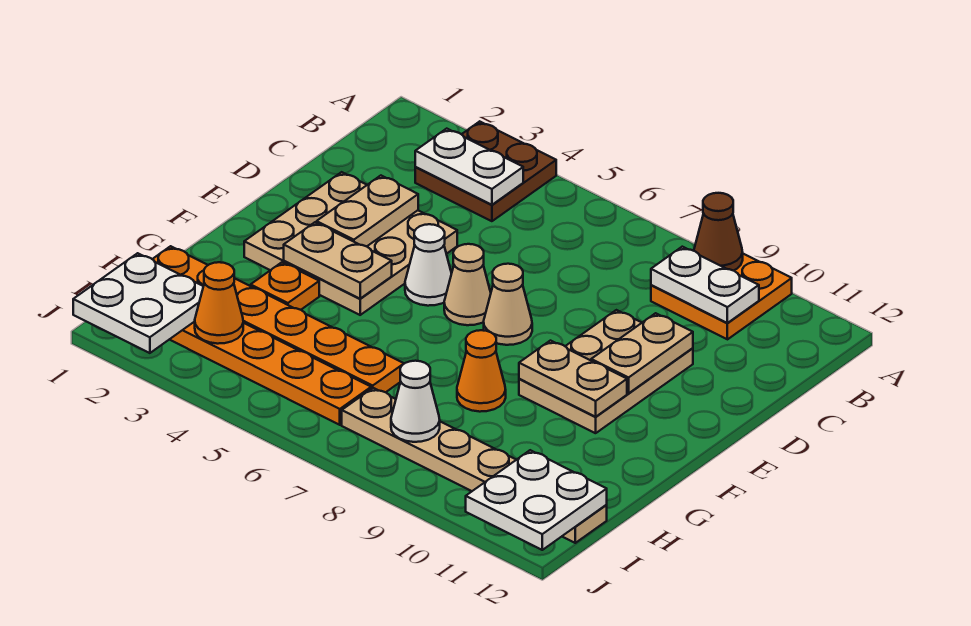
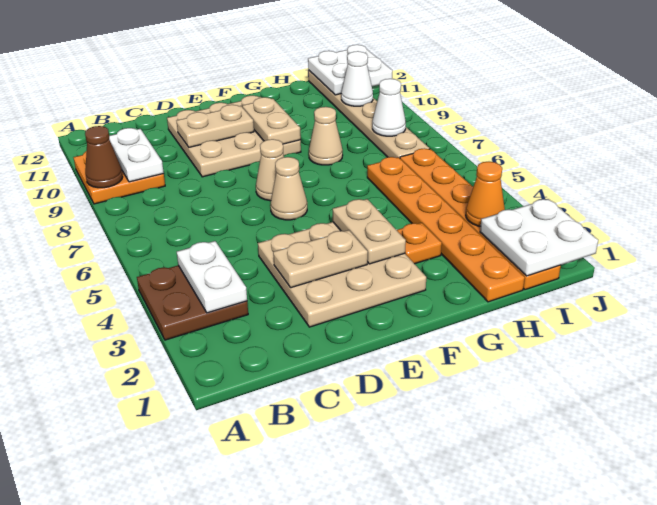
tan plate D9:F10 level 1 -> tan plate D9:F11 level 1
white cone E5 level 1 -> white cone I10 level 2
orange cone G8 level 1 -> tan cone G8 level 1

